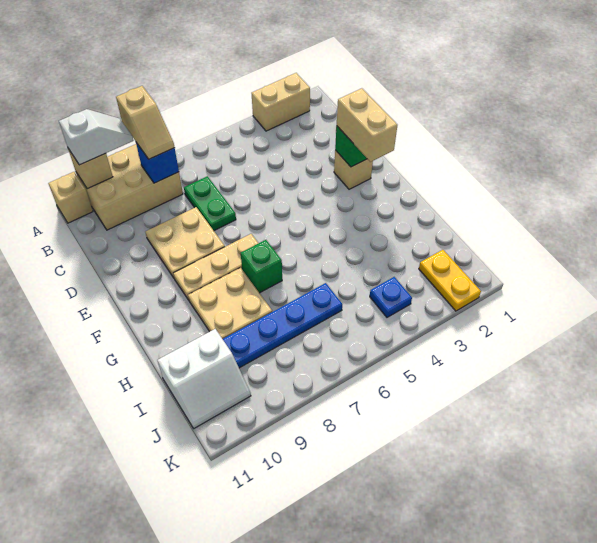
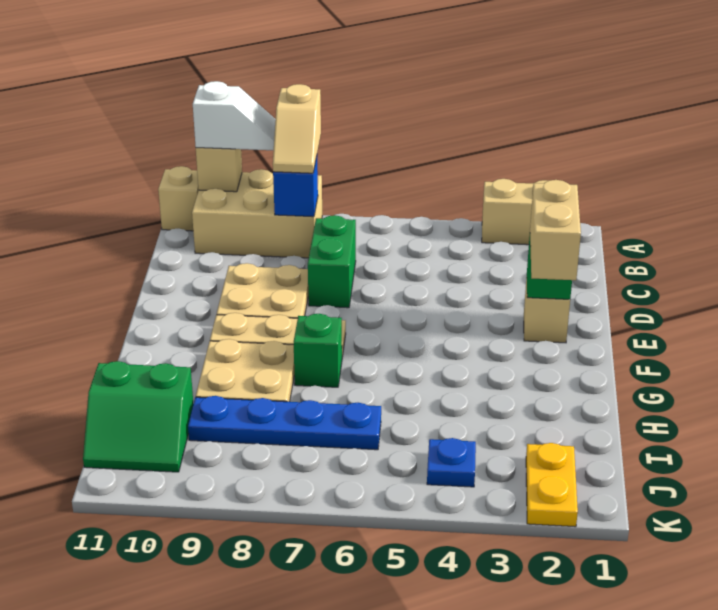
green plate C7:D7 level 1 -> green brick C7:D7 level 1
white slope I10:J11 level 1 top I -> green slope I10:J11 level 1 top I

